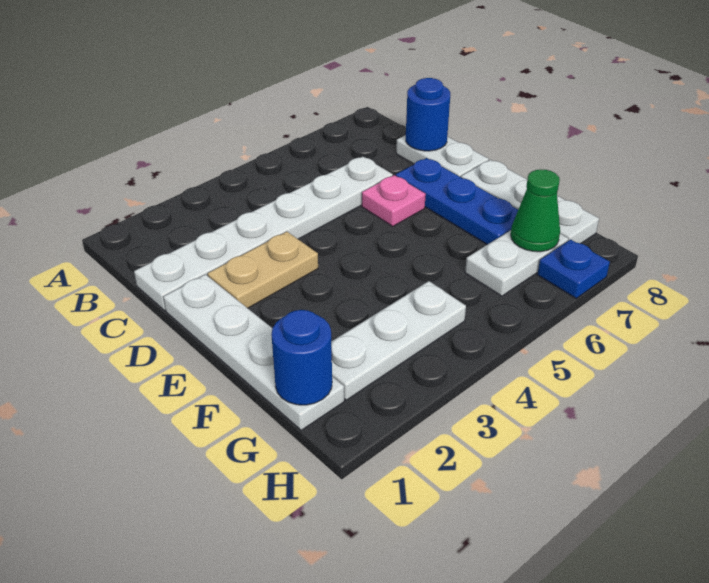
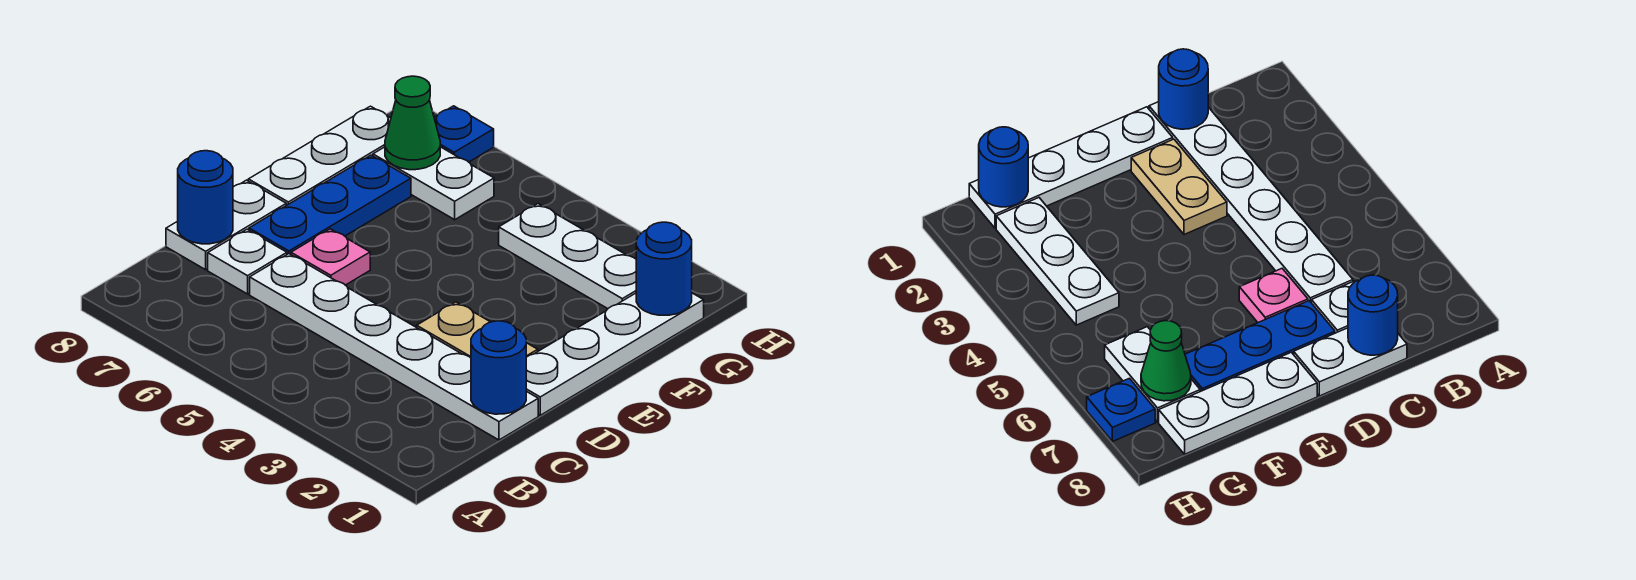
none -> blue round brick C1 level 2
none -> white plate C7 level 1

